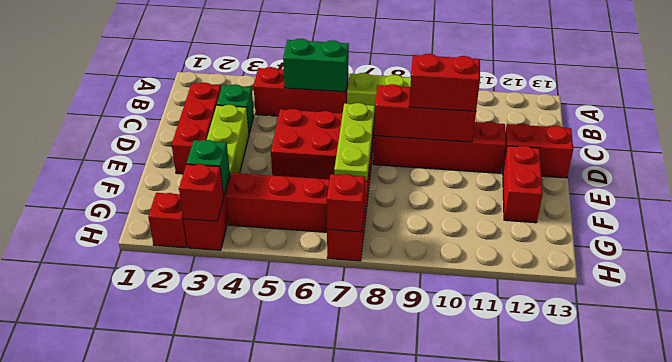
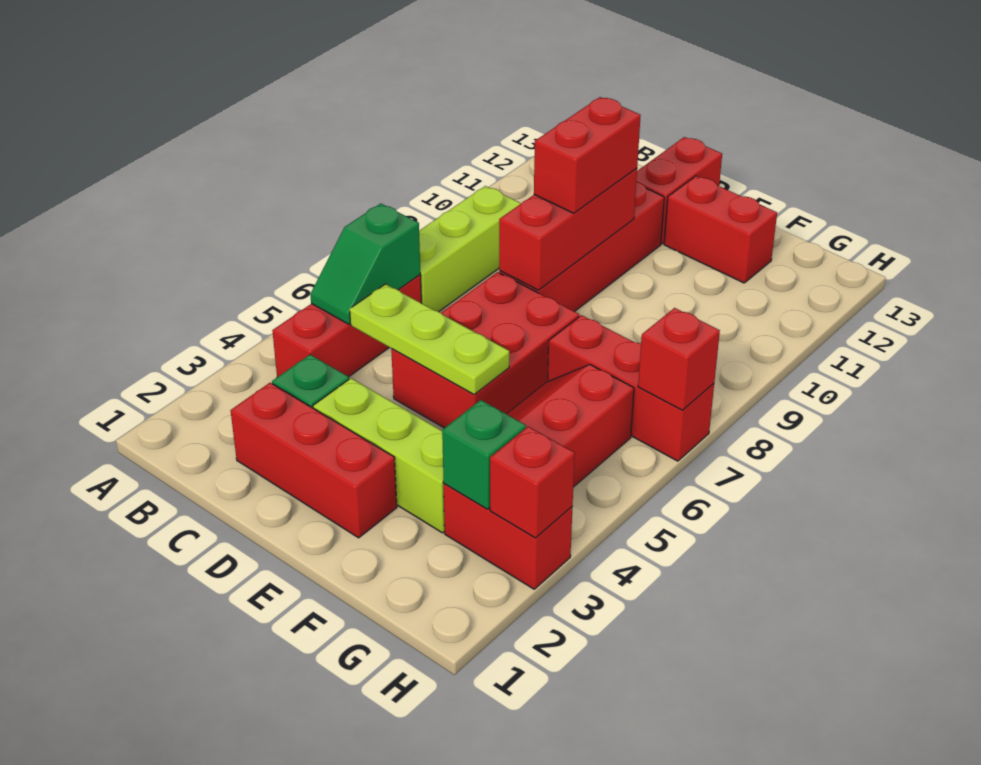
green brick B5:B6 level 2 -> green slope B5:B6 level 2 top 6
lime plate D7:F7 level 2 -> lime plate C5:E5 level 2
red brick H2 level 1 -> none

